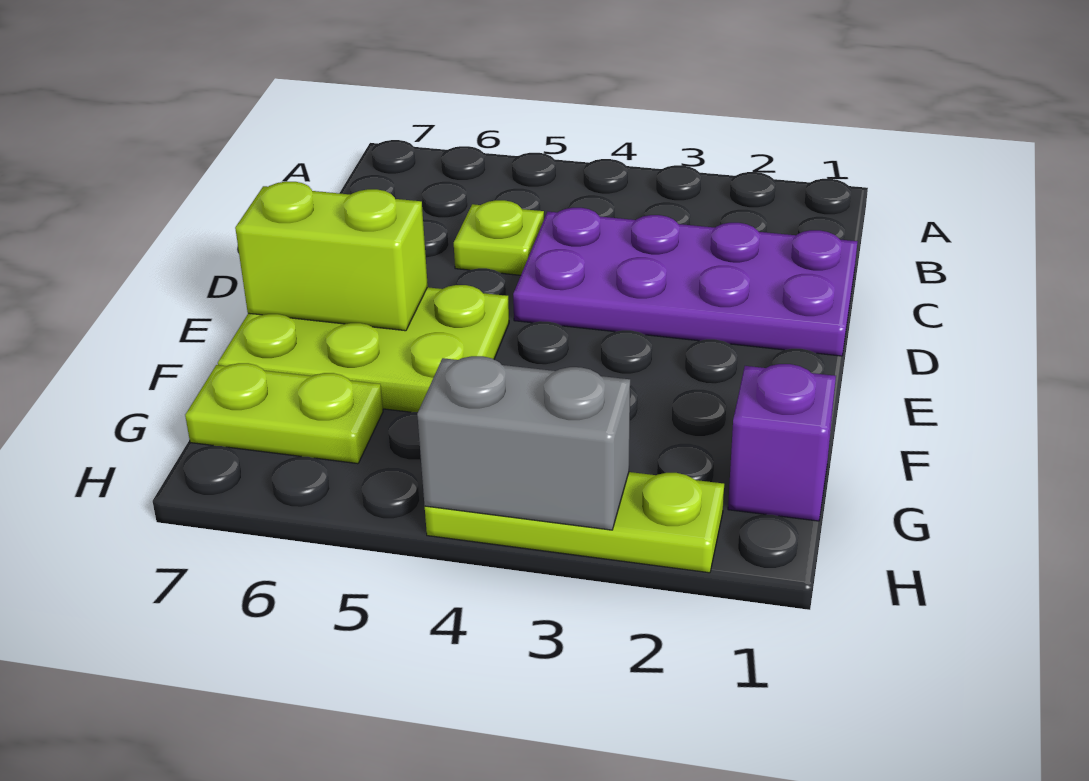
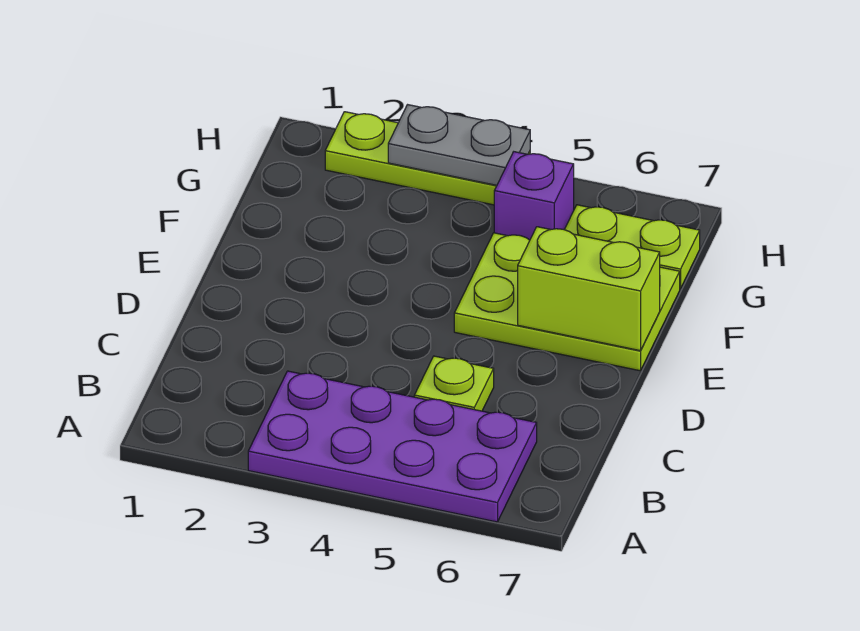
purple plate C1:D4 level 1 -> purple plate A3:B6 level 1
purple brick G1 level 1 -> purple brick G5 level 1
grey brick H3:H4 level 2 -> grey plate H3:H4 level 2

